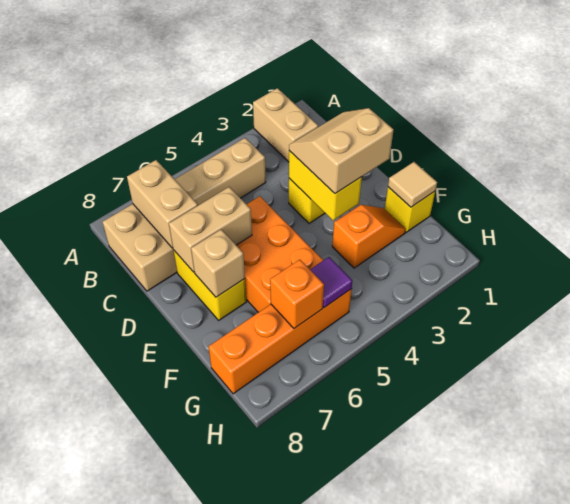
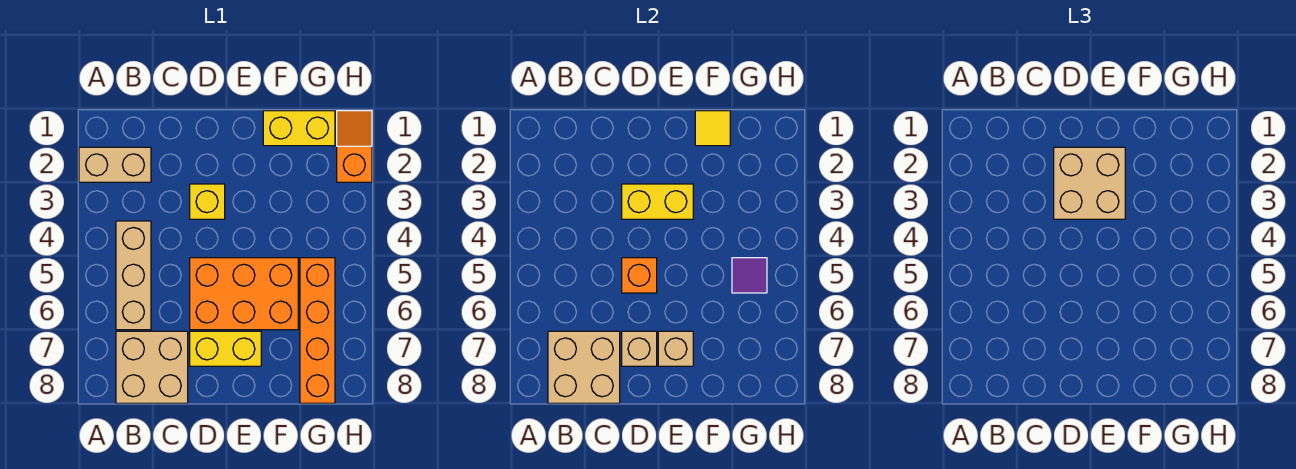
tan brick B7:C7 level 2 -> tan brick B7:C8 level 2
tan slope D2:E3 level 3 top E -> tan brick D2:E3 level 3
tan brick D6:D7 level 2 -> tan brick D7 level 2
yellow brick F1 level 1 -> yellow brick F1:G1 level 1
tan tile F1 level 2 -> yellow tile F1 level 2
orange slope F2:F3 level 1 top 3 -> orange slope H1:H2 level 1 top 2
orange brick G6 level 2 -> orange brick D5 level 2

